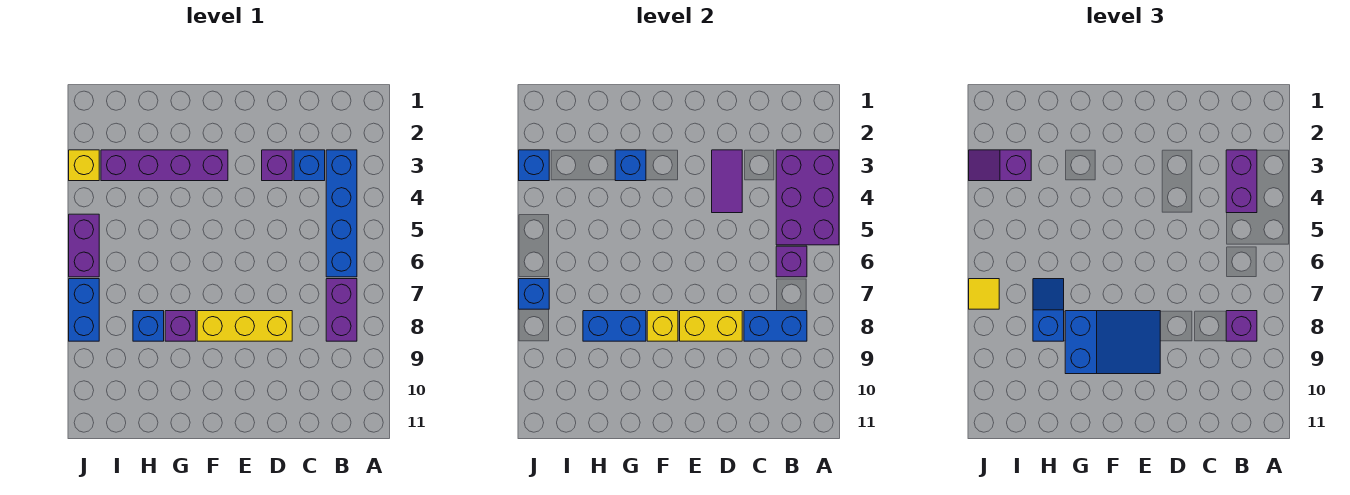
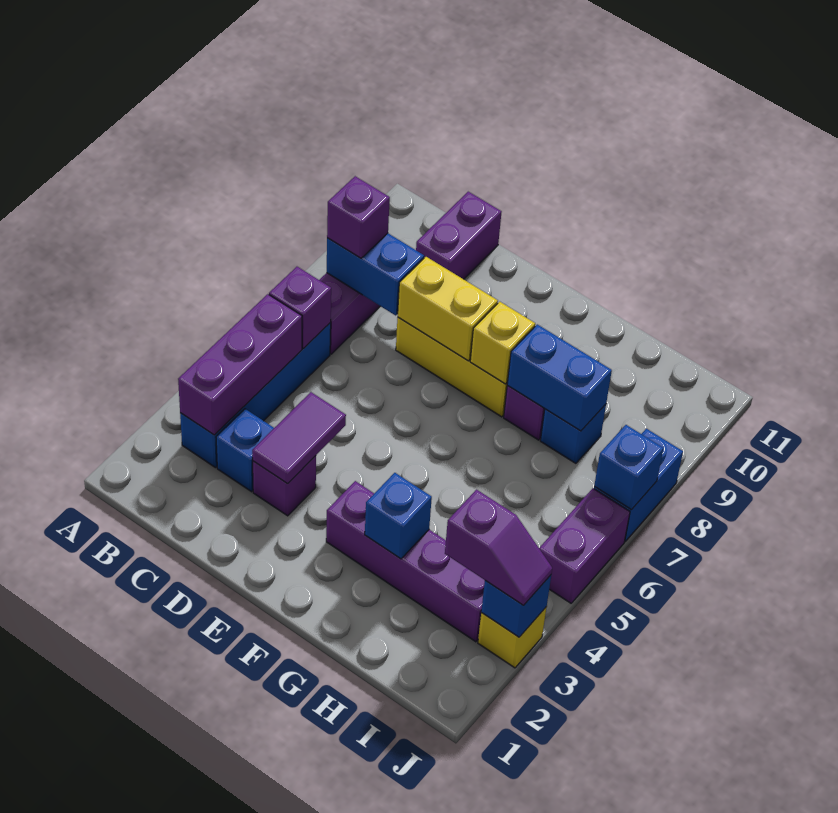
purple brick A3:B5 level 2 -> purple brick B3:B5 level 2
purple brick B3:B4 level 3 -> purple brick C10:C11 level 1
blue slope E8:G9 level 3 top G -> none
blue slope H7:H8 level 3 top 8 -> none
yellow tile J7 level 3 -> none

